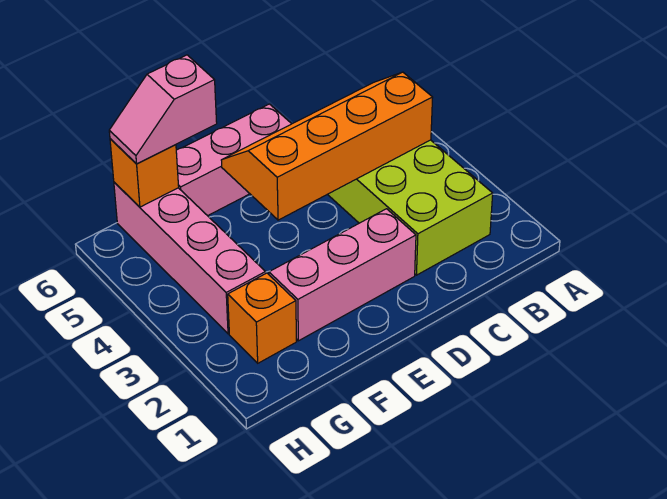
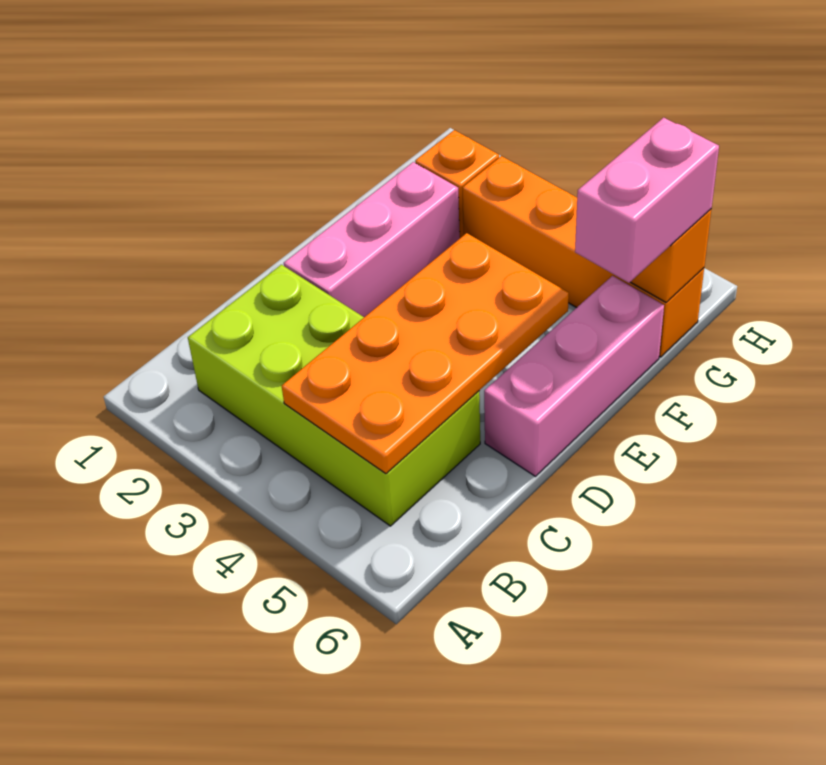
orange slope B4:E5 level 2 top 4 -> orange plate B4:E5 level 2
pink slope F6:G6 level 3 top F -> pink brick F6:G6 level 3
pink brick G3:G6 level 1 -> orange brick G3:G6 level 1

